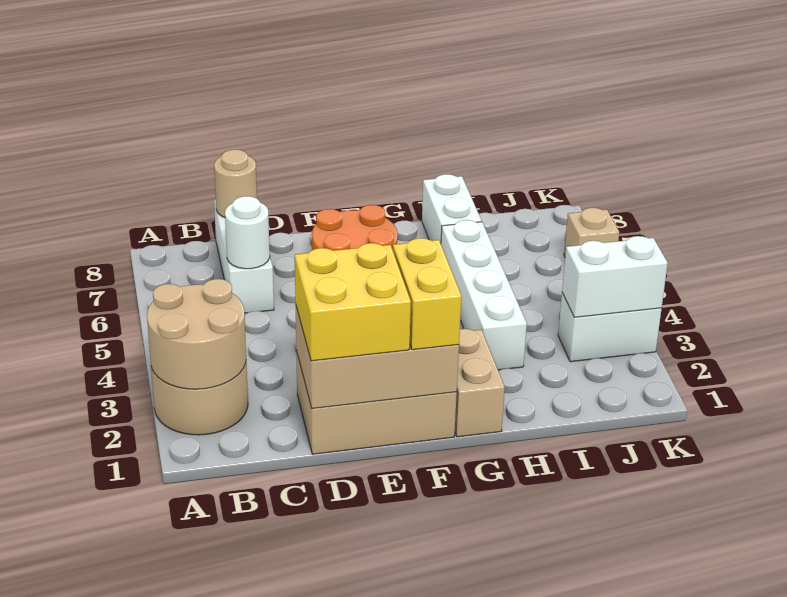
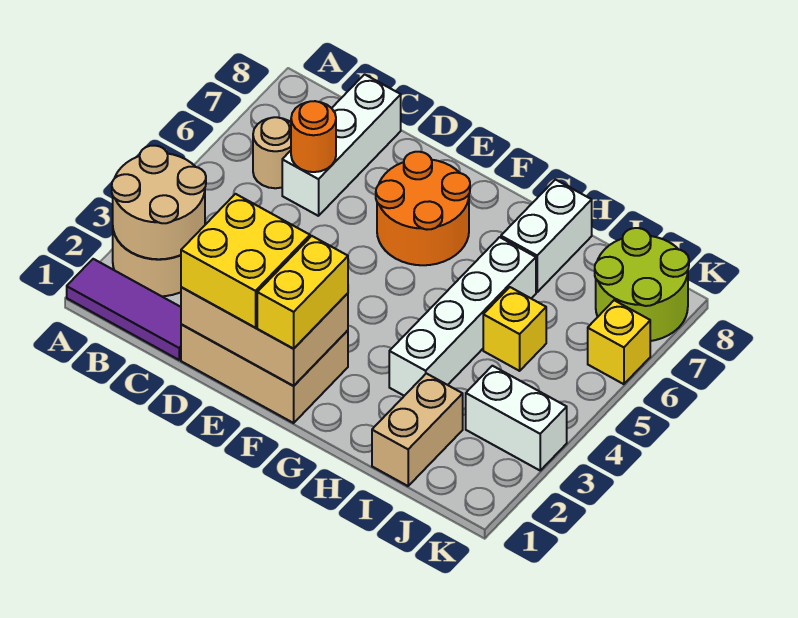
none -> purple tile A1:C1 level 1
white round brick C6 level 2 -> orange round brick C6 level 2
tan round brick C8 level 2 -> tan round brick B6 level 1
tan brick G1:G2 level 1 -> tan brick I1:I2 level 1
none -> yellow brick I5 level 1
white brick J3:K3 level 2 -> none
none -> lime round brick J7:K8 level 1
tan brick K6 level 1 -> yellow brick K6 level 1

